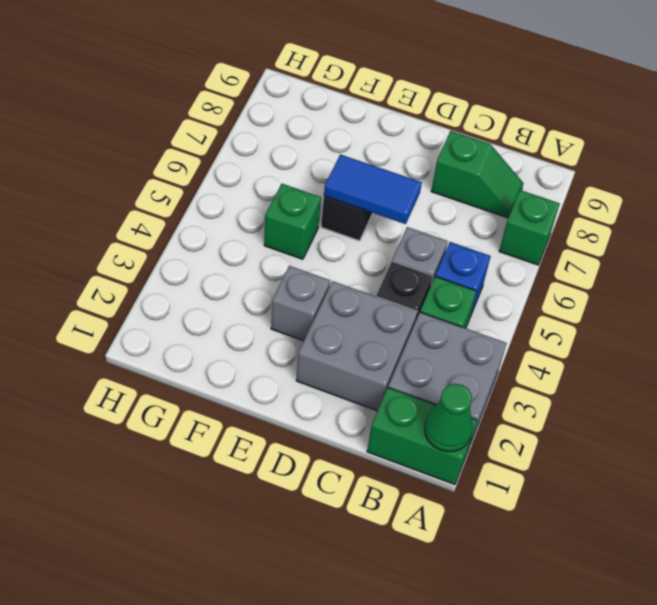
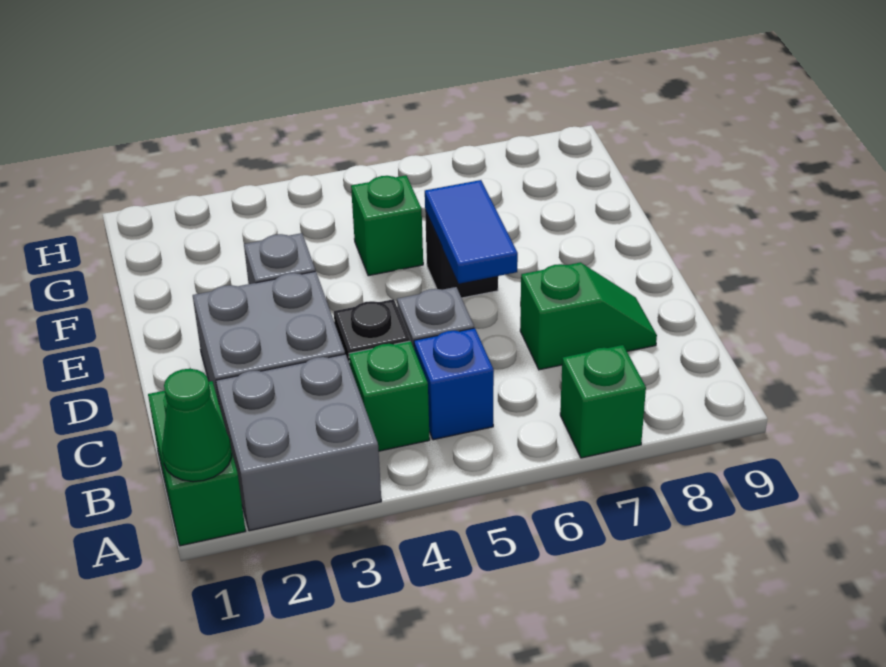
green slope B8:C8 level 1 top C -> green slope C7:C8 level 1 top 7

